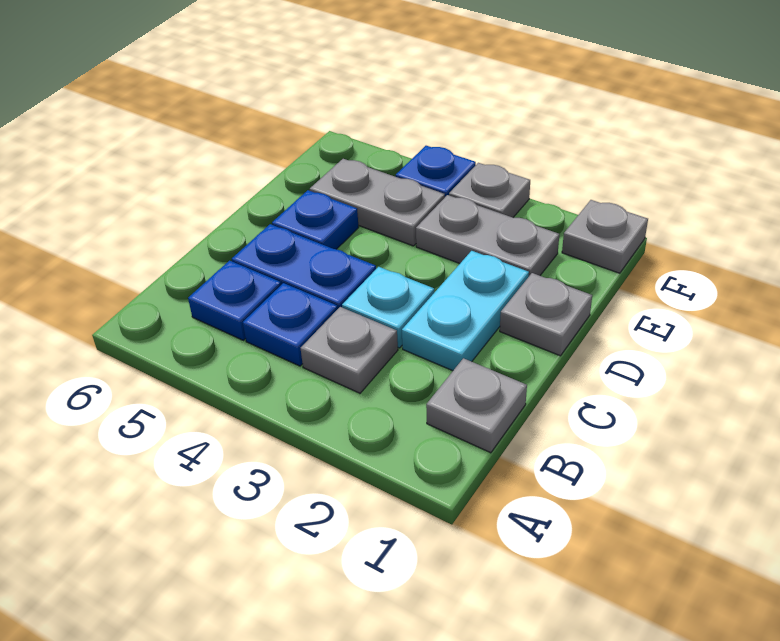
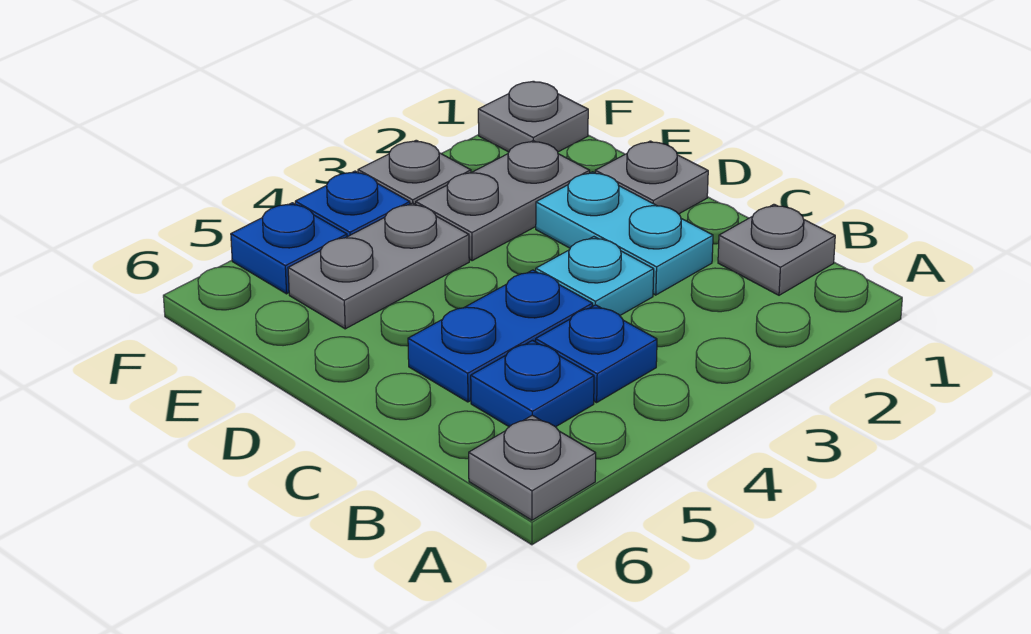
grey plate B3 level 1 -> grey plate A6 level 1
blue plate D5 level 1 -> blue plate F5 level 1

